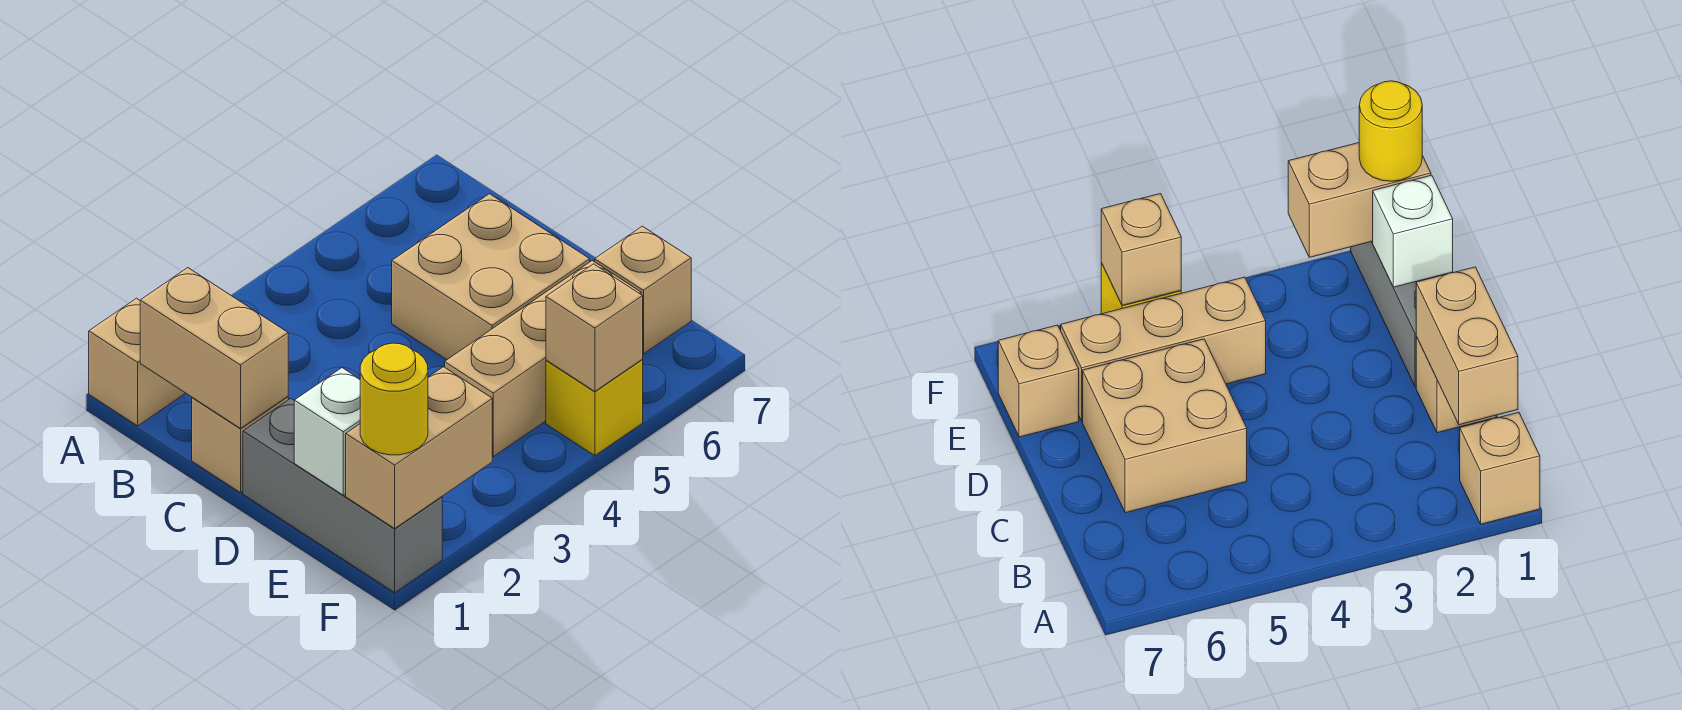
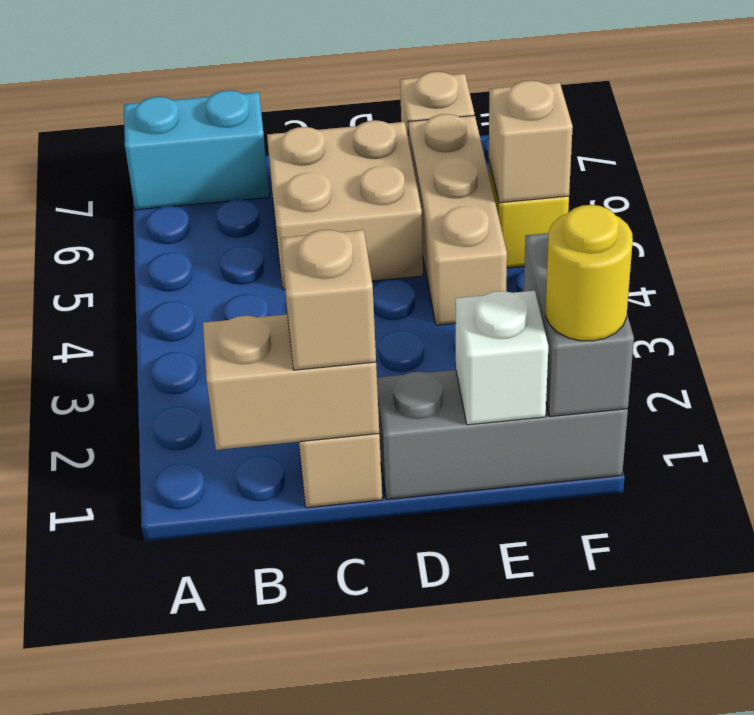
tan brick A1 level 1 -> tan brick C1 level 3
none -> cyan brick A7:B7 level 1
tan brick F1:F2 level 2 -> grey brick F1:F2 level 2

